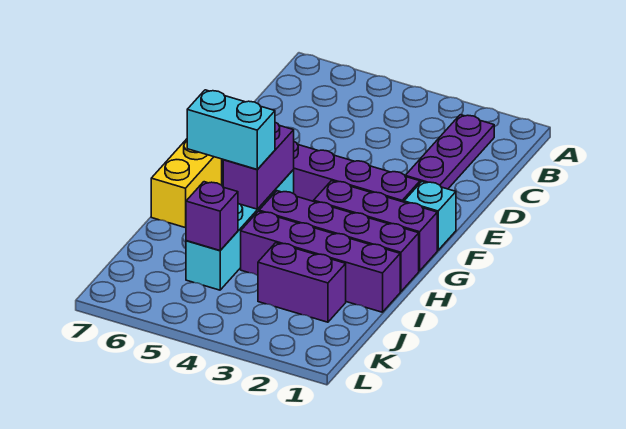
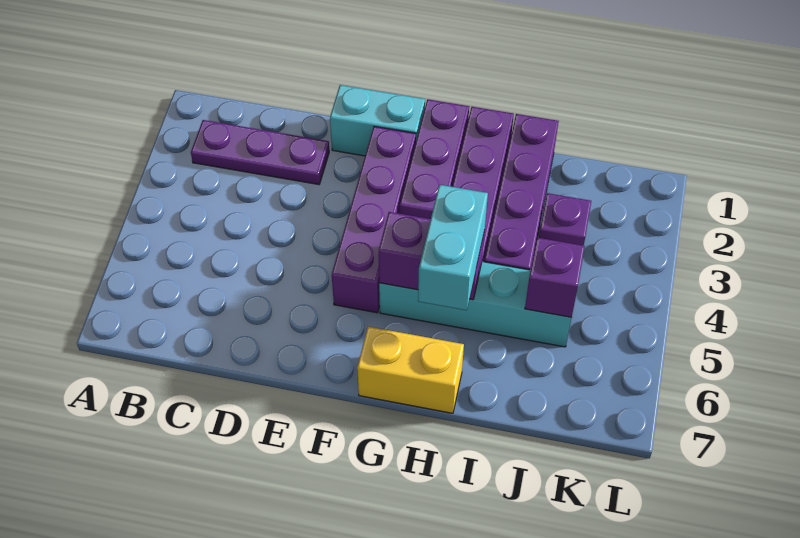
cyan brick F1 level 1 -> cyan brick E1:F1 level 1
purple brick J2:J3 level 1 -> purple brick J3 level 1

